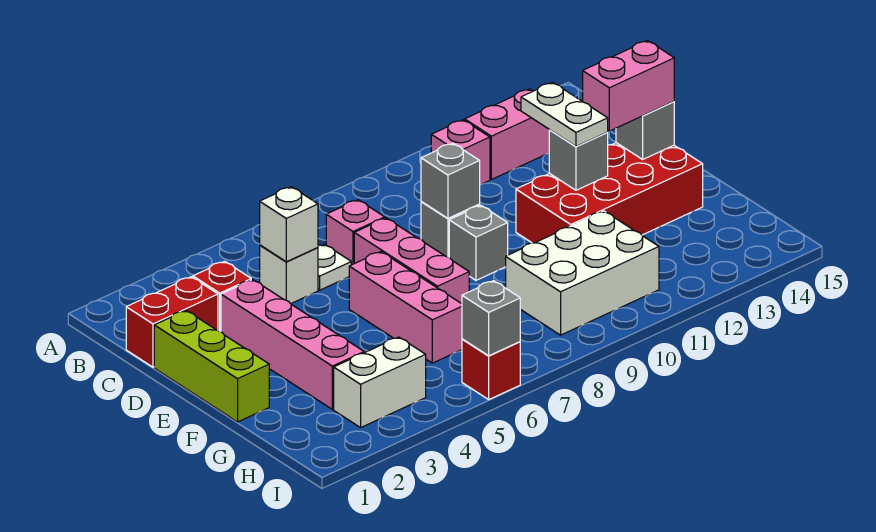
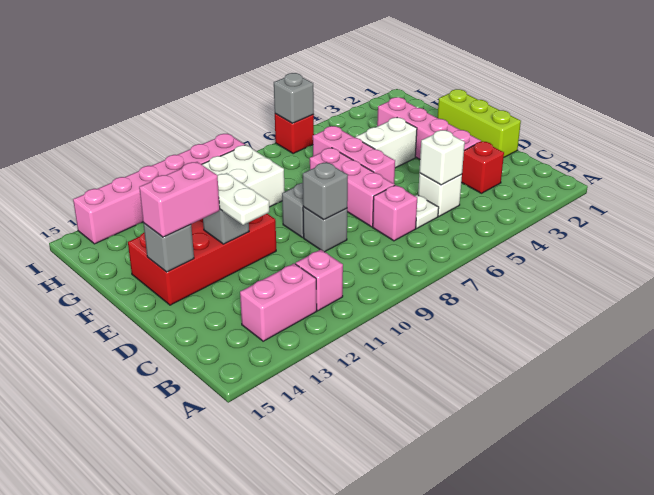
red brick C1:C2 level 1 -> none
white brick H3:H4 level 1 -> white brick F4:F5 level 1
none -> pink brick I9:I14 level 1

